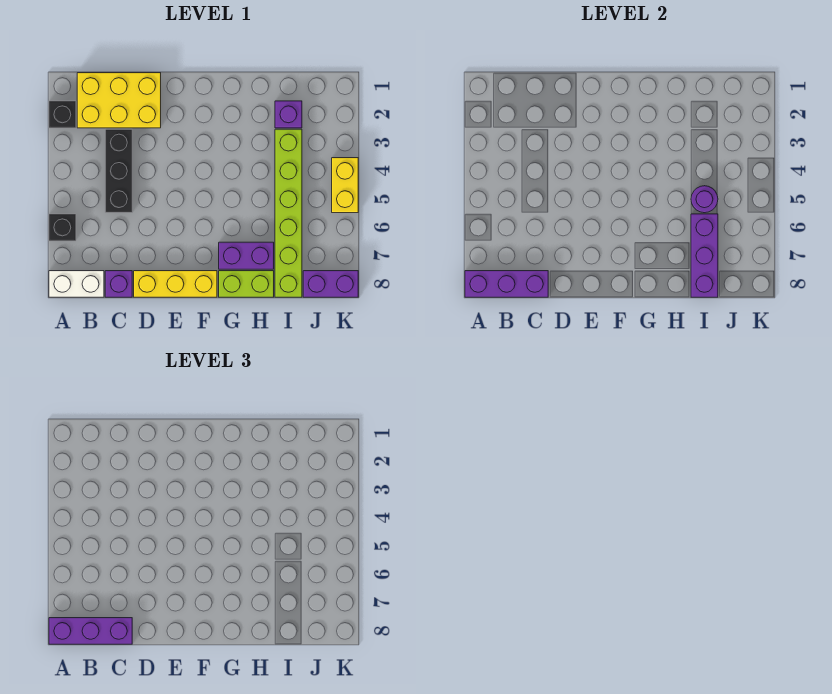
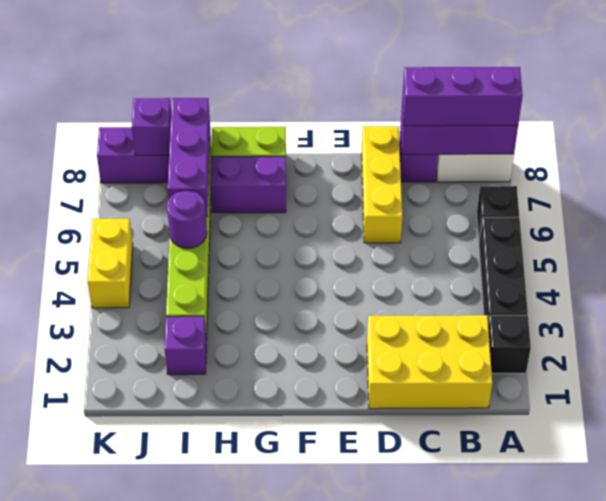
black brick C3:C5 level 1 -> black brick A3:A5 level 1
yellow brick D8:F8 level 1 -> yellow brick D6:D8 level 1
none -> purple brick J8 level 2

